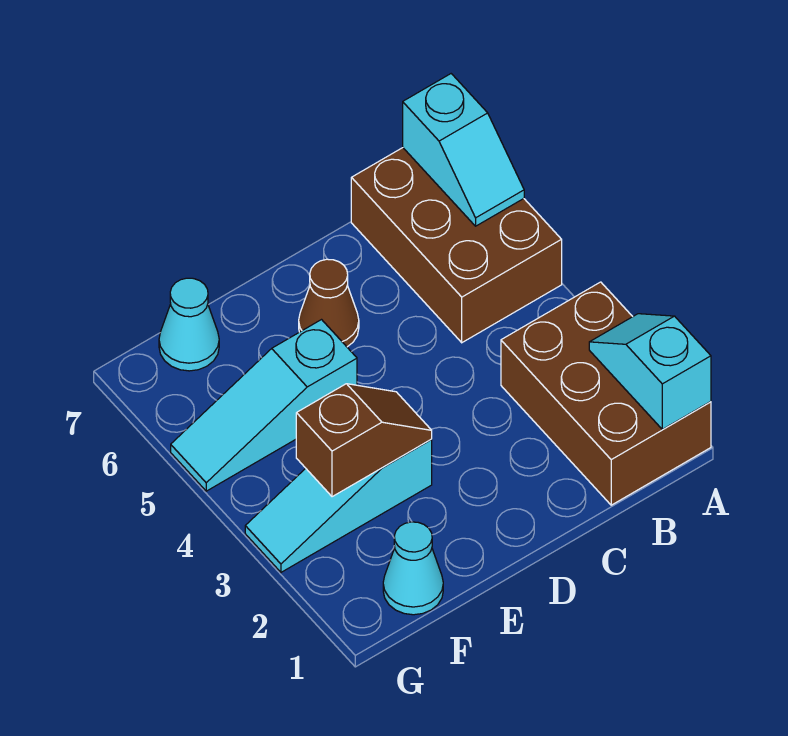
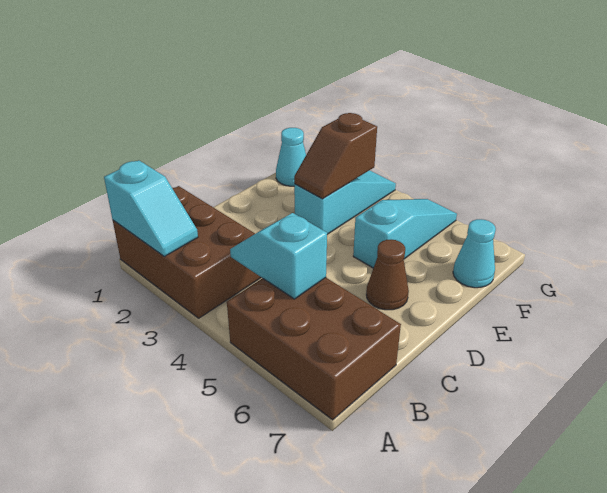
cyan slope A6:A7 level 2 top 7 -> cyan slope B4:B5 level 2 top 5

